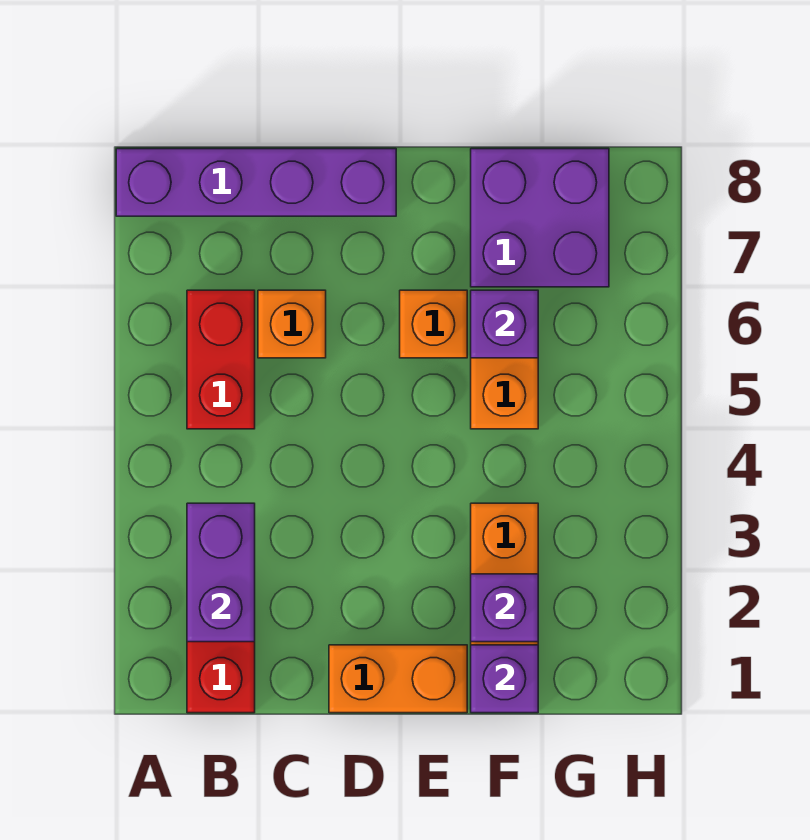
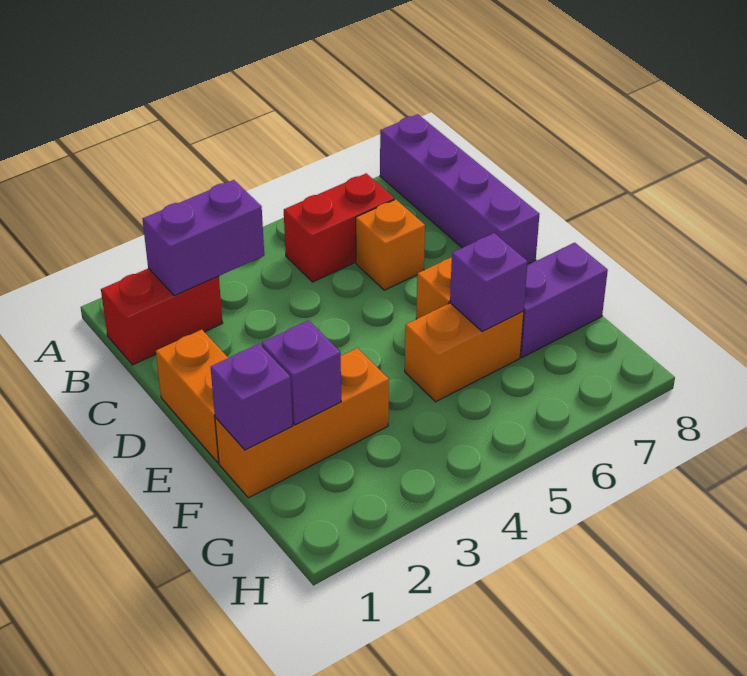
purple brick F7:G8 level 1 -> purple brick F7:F8 level 1

